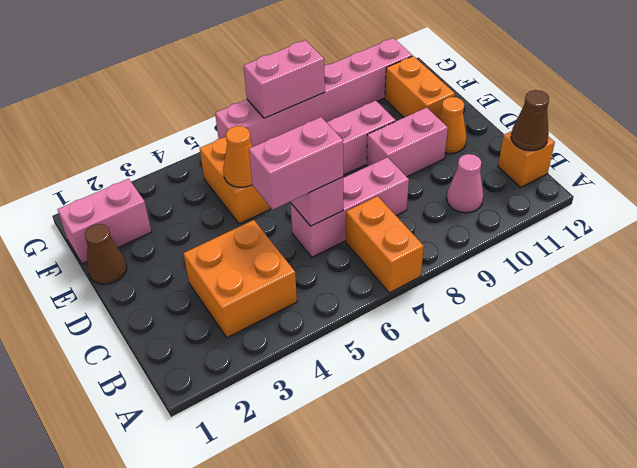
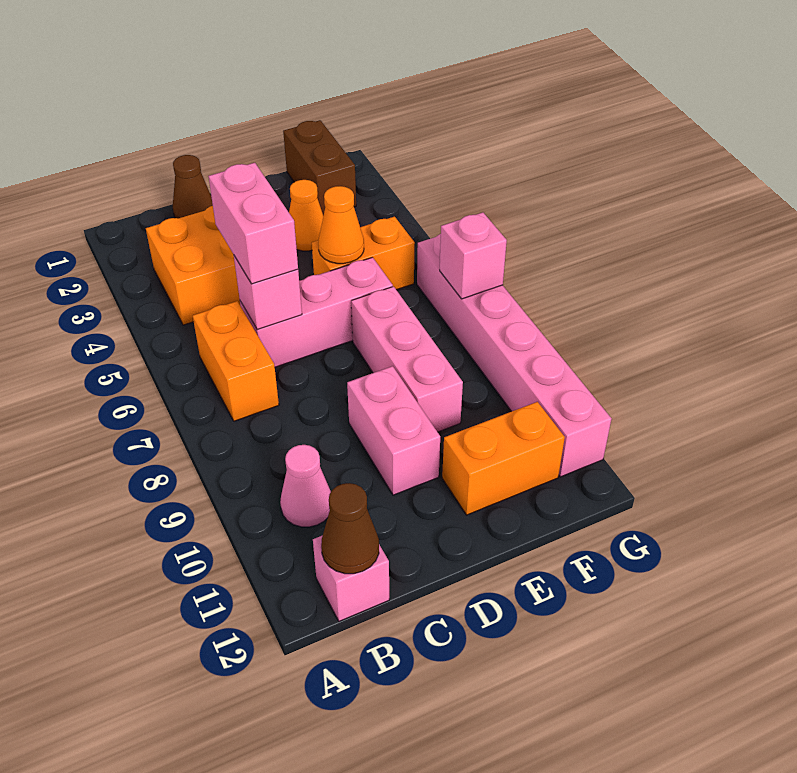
orange brick A7:B7 level 1 -> orange brick B6:B7 level 1
orange brick B12 level 1 -> pink brick B12 level 1
pink brick C6:C8 level 1 -> pink brick C6:E6 level 1
orange cone D11 level 1 -> orange cone E3 level 1
brown cone E1 level 1 -> brown cone C1 level 1
pink brick F1:F2 level 1 -> brown brick F1:F2 level 1
pink brick G7:G8 level 2 -> pink brick G7 level 2

